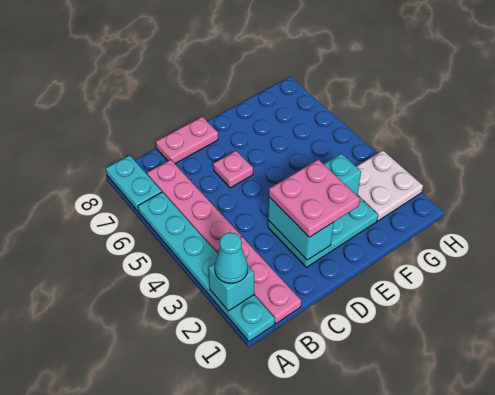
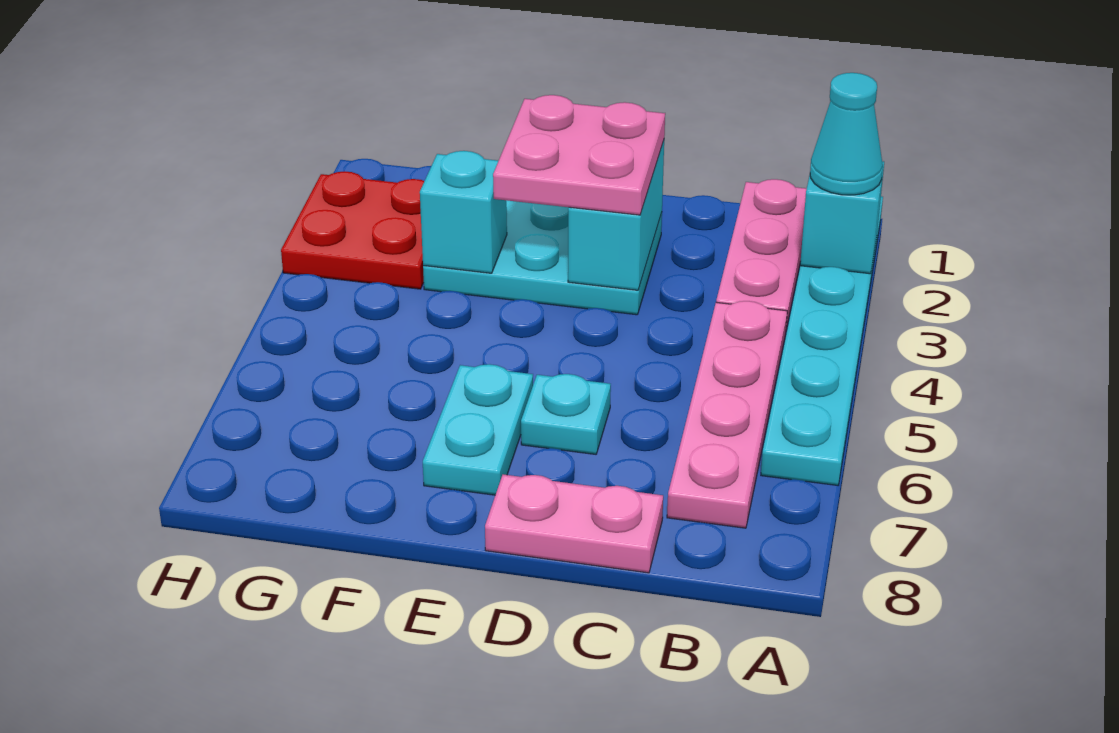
cyan plate A7:A8 level 1 -> cyan plate E6:E7 level 1
pink plate D6 level 1 -> cyan plate D6 level 1
white plate G2:H3 level 1 -> red plate G2:H3 level 1

